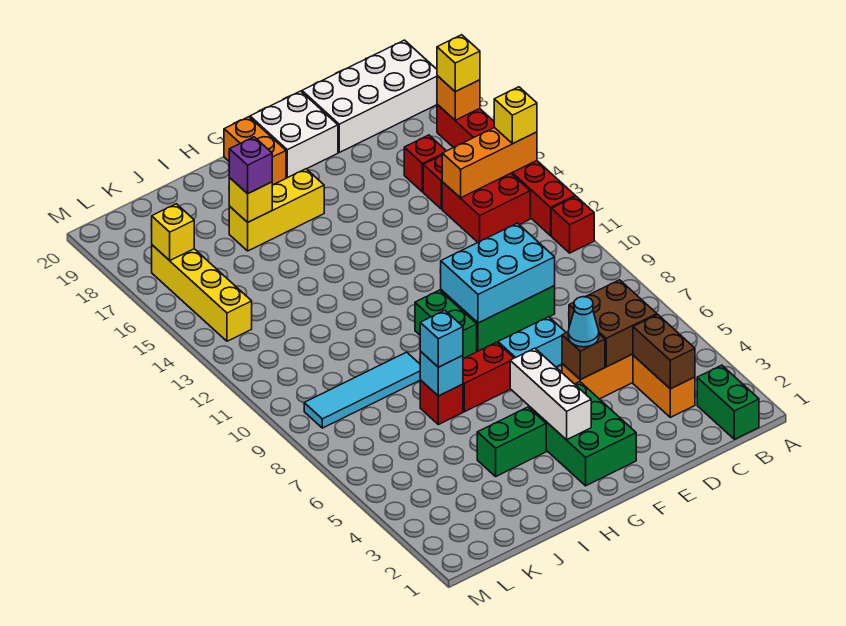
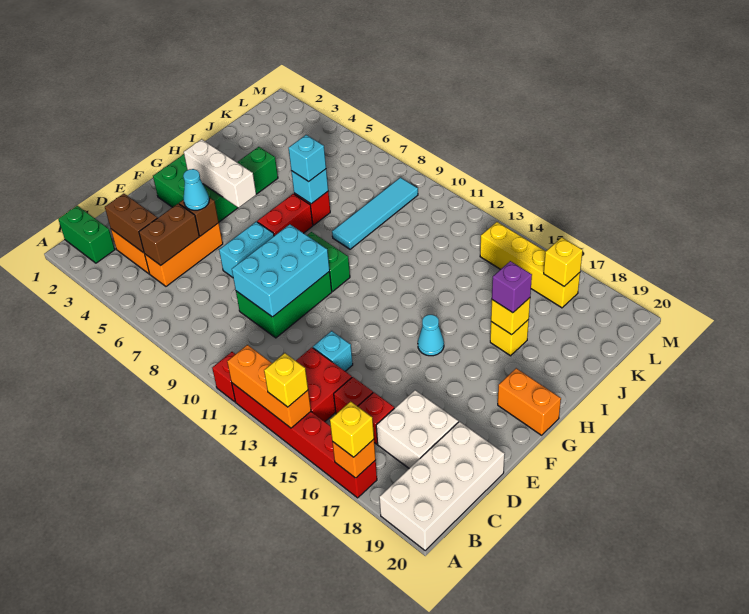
orange brick A14:C14 level 2 -> orange brick A12:A14 level 2
brown brick C5:D6 level 2 -> brown brick C5:D5 level 2
none -> cyan brick D13 level 1
white brick E19:F20 level 1 -> white brick C17:D18 level 1
none -> cyan cone G15 level 1
yellow brick G17:I17 level 1 -> yellow brick I17 level 1

